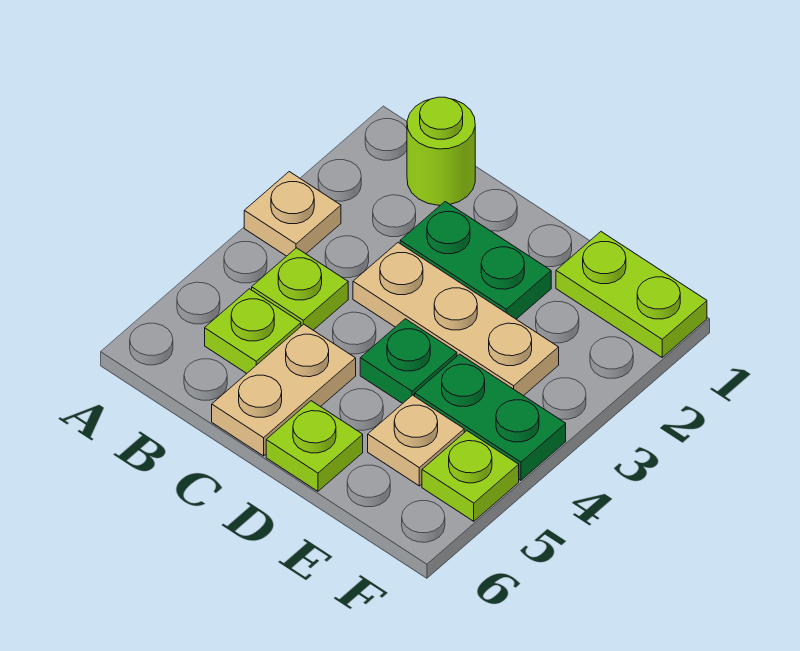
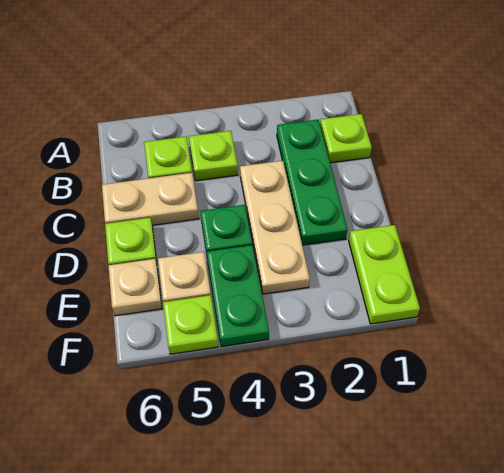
tan plate A3 level 1 -> tan plate E6 level 1
lime round brick B1 level 1 -> lime plate B1 level 1
green plate C2:D2 level 1 -> green plate B2:D2 level 1

